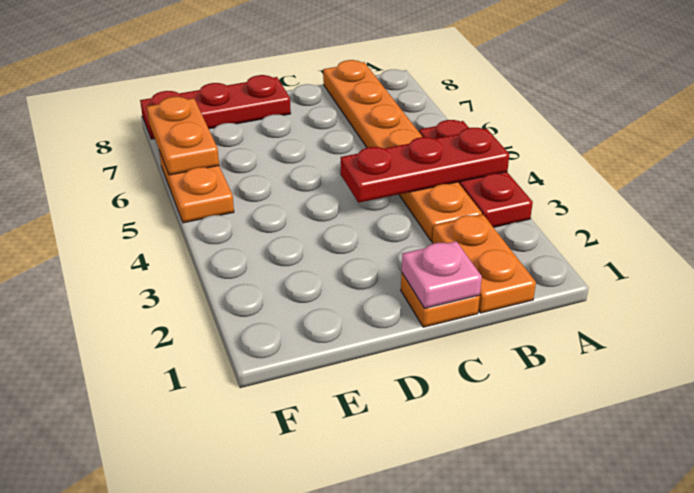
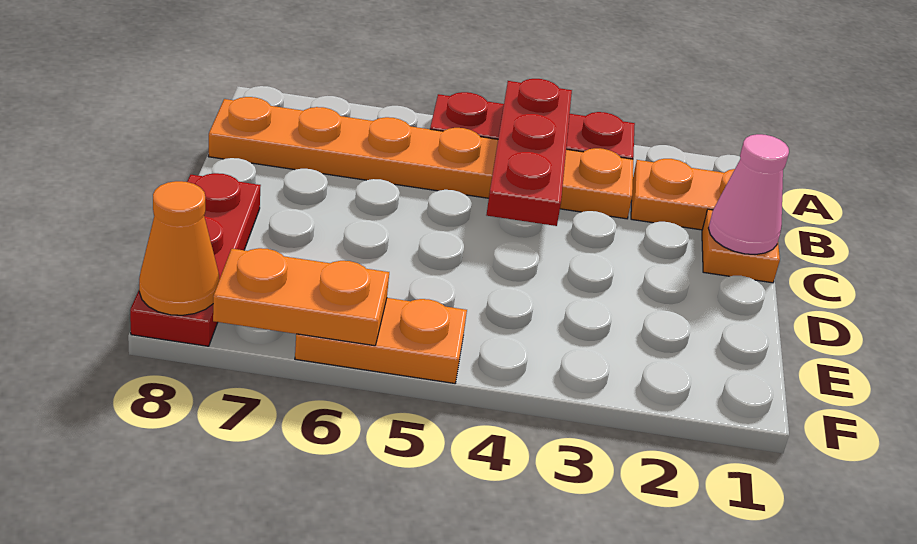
pink plate C1 level 2 -> pink cone C1 level 2
none -> orange cone F8 level 2

